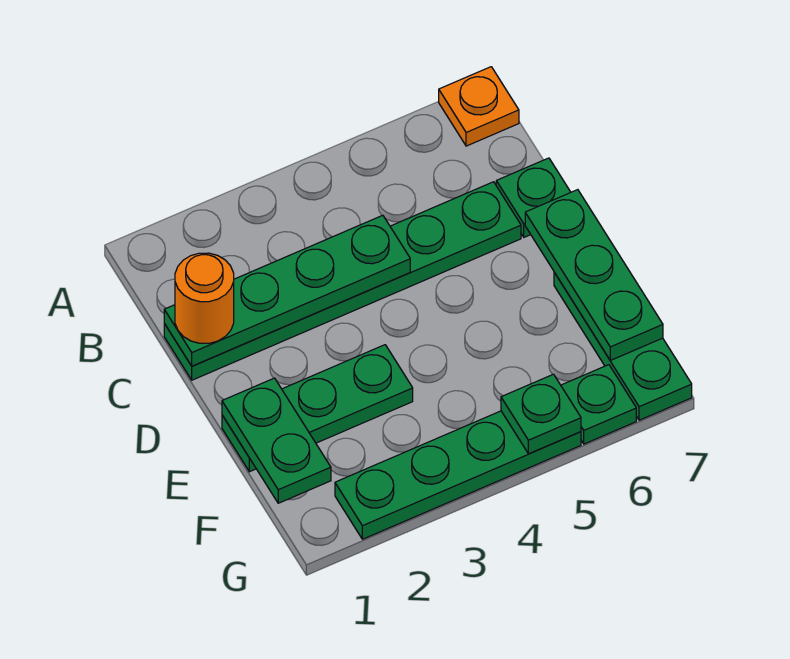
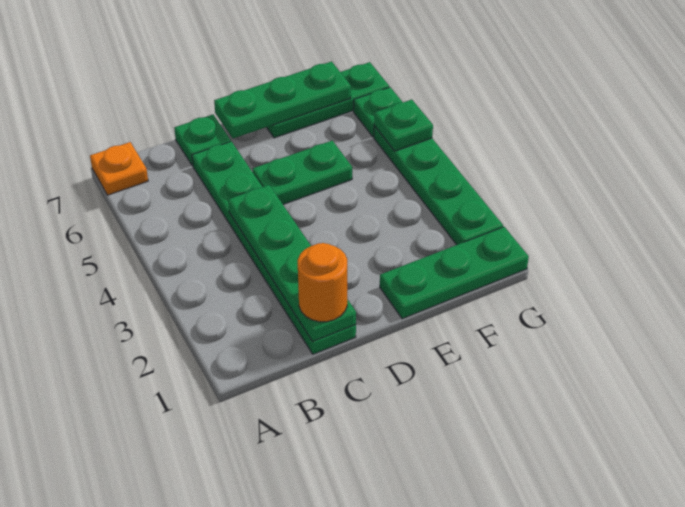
green plate E1:E3 level 1 -> green plate E1:G1 level 1
green plate E1:F1 level 2 -> green plate D5:E5 level 1

